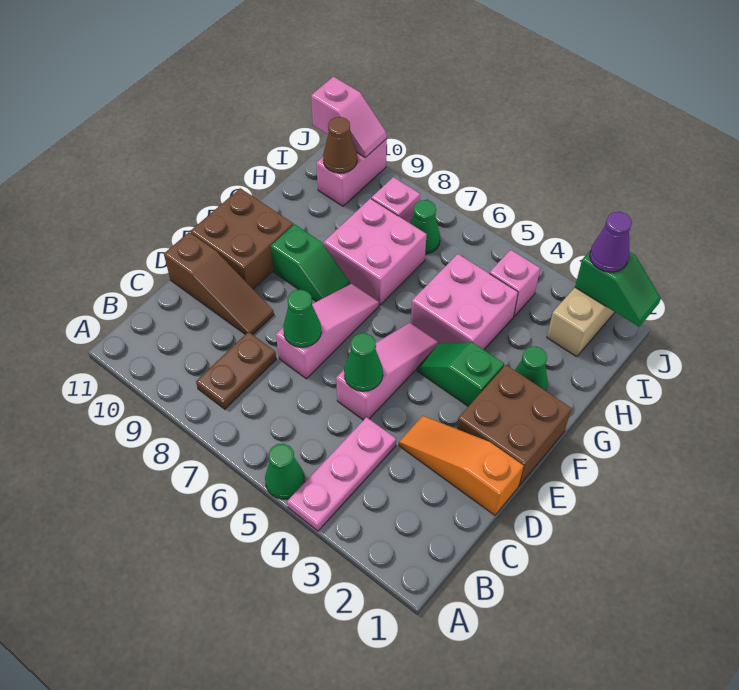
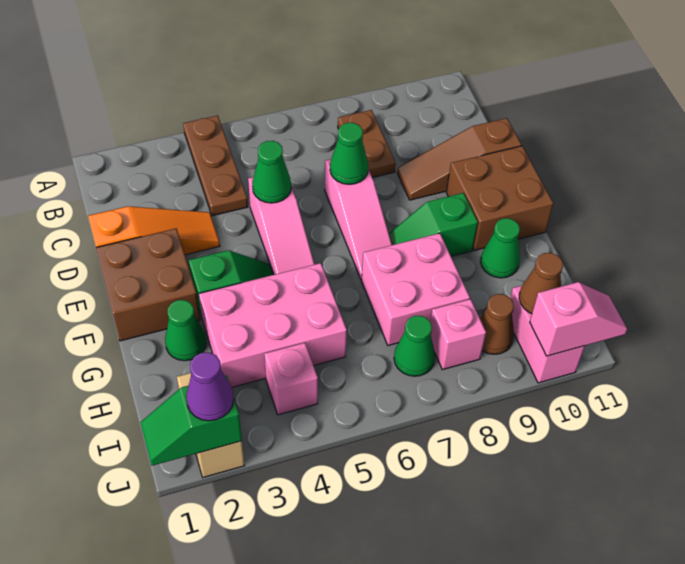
pink plate A4:C4 level 1 -> brown plate A4:C4 level 1
green cone A5 level 1 -> green cone G10 level 1
pink brick G4:H5 level 1 -> pink brick G3:H5 level 1
none -> brown cone I9 level 1
pink slope J10:J11 level 2 top 11 -> pink slope J10:J11 level 2 top 10

